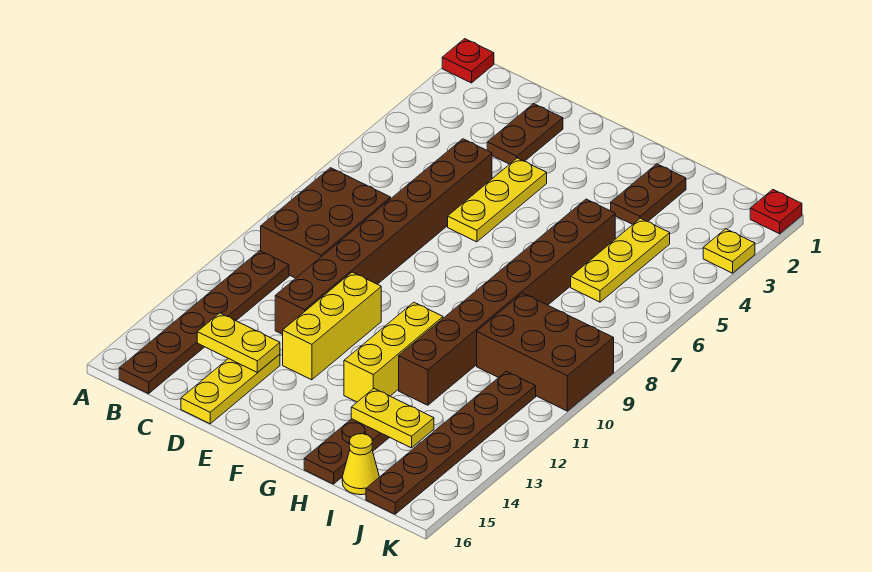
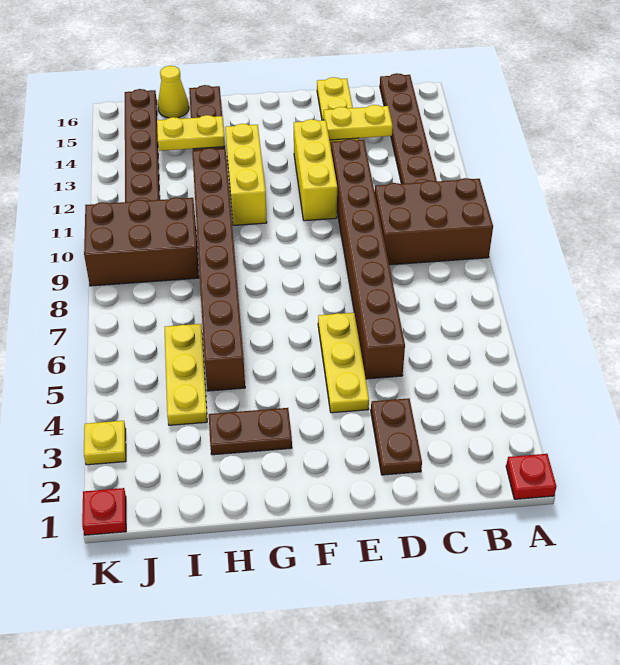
brown brick B8:C10 level 1 -> brown brick A9:C10 level 1
brown plate H2:H3 level 1 -> brown plate G3:H3 level 1

